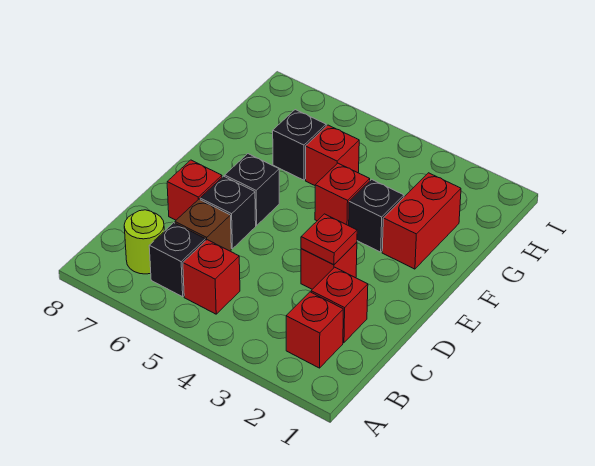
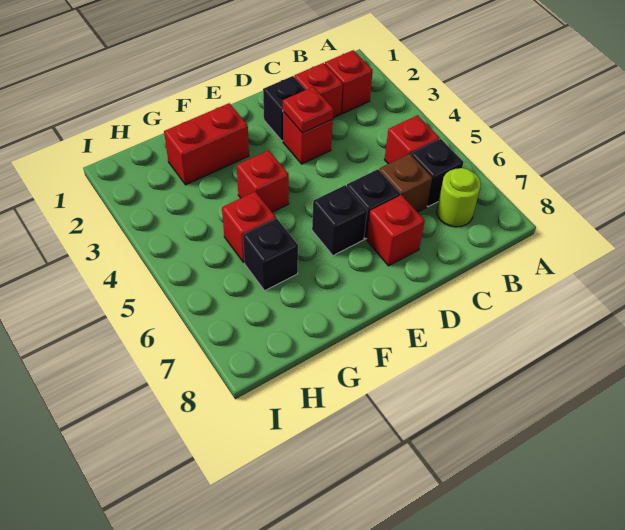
black brick F3 level 1 -> black brick D2 level 1

